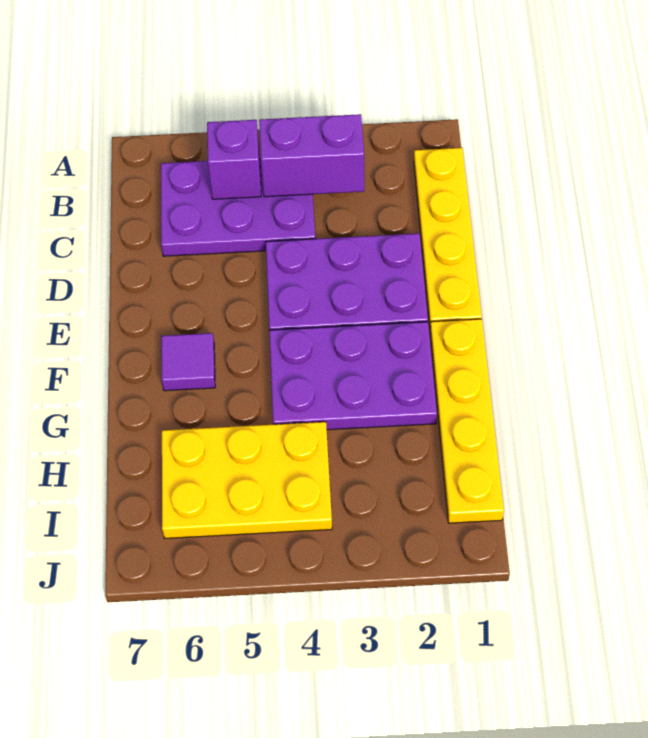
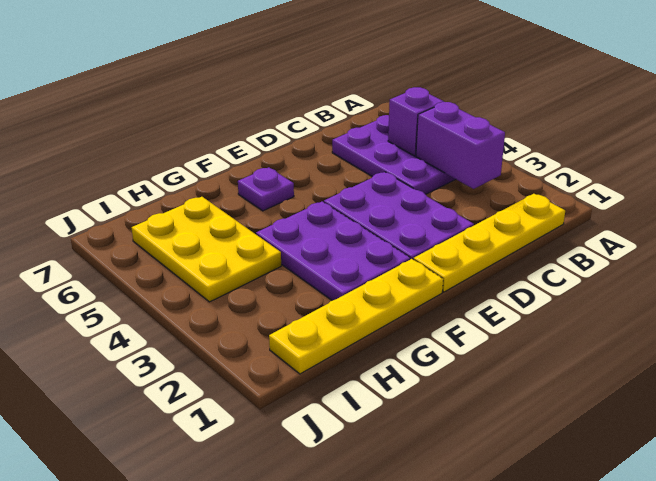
purple tile F6 level 1 -> purple plate F6 level 1

